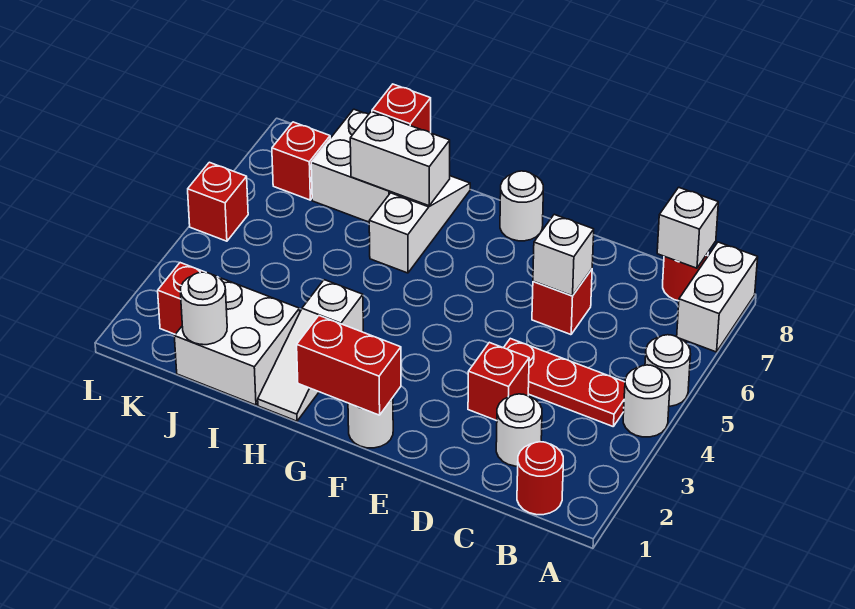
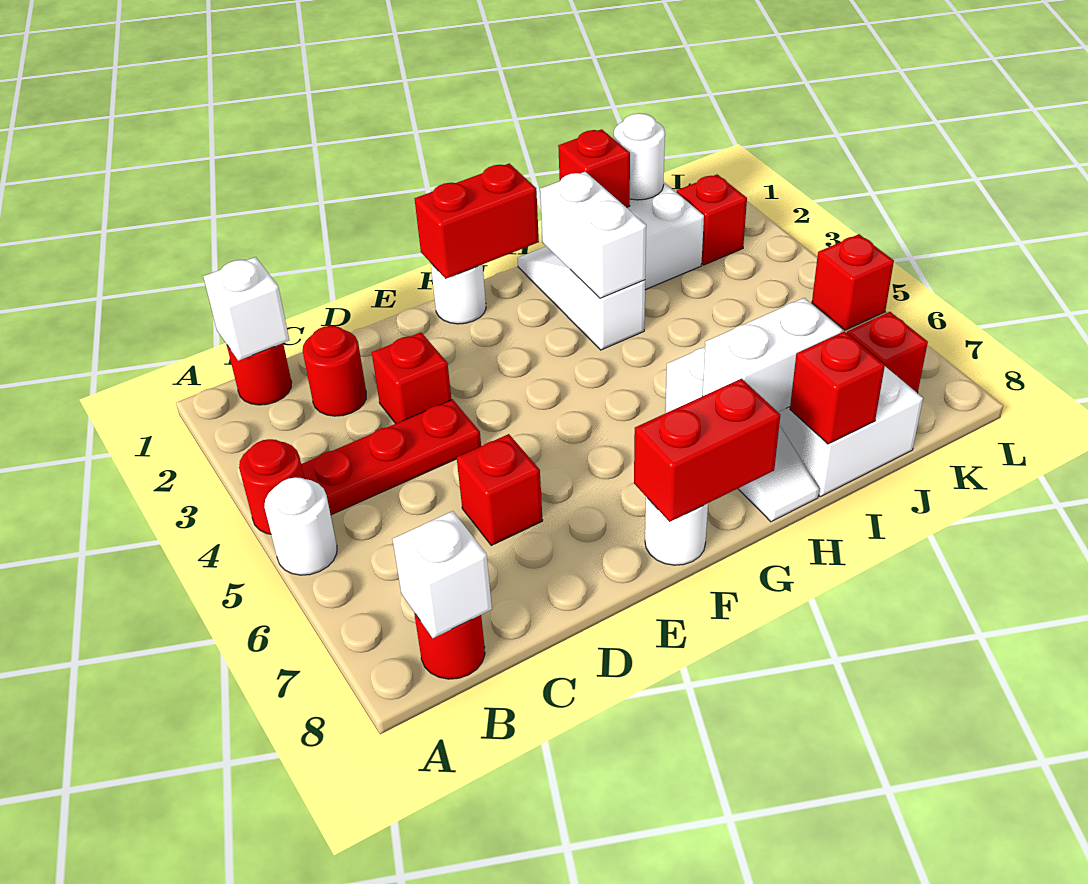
white round brick A4 level 1 -> red round brick A4 level 1
white brick A7:A8 level 1 -> white brick H2:H3 level 2
white round brick C2 level 1 -> red round brick C2 level 1
white brick D6 level 2 -> white brick B1 level 2
none -> red brick F8:G8 level 2
none -> red brick I1 level 2

